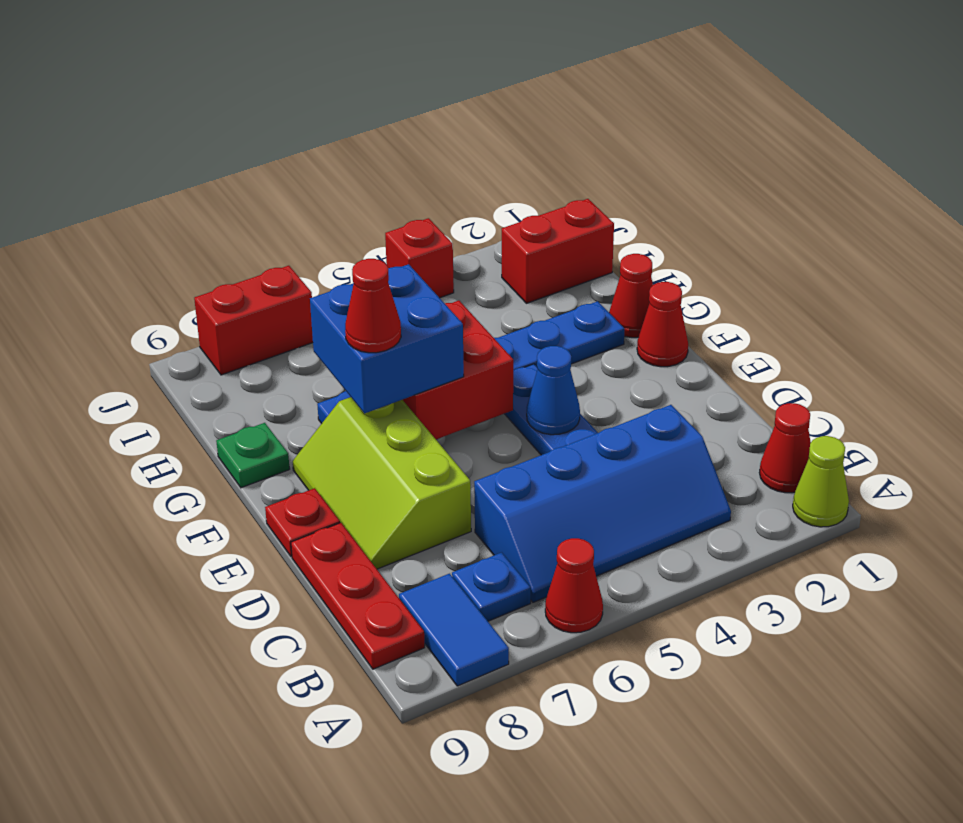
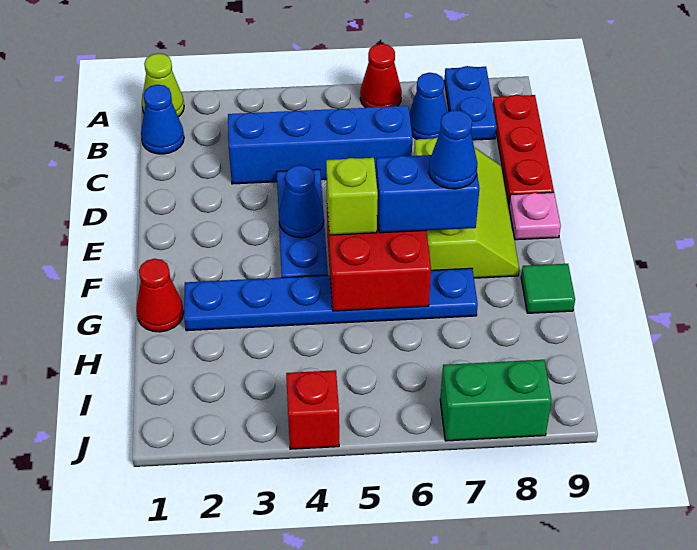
blue tile A8:B8 level 1 -> blue plate A8:B8 level 1
red cone B1 level 1 -> blue cone B1 level 1
blue plate B7 level 1 -> blue cone B7 level 1
red plate E9 level 1 -> pink plate E9 level 1
red cone F1 level 1 -> none
none -> lime brick F5 level 3
blue brick F6:G7 level 3 -> blue brick F6:F7 level 3
red cone F7 level 4 -> blue cone F7 level 4
green plate G9 level 1 -> green tile G9 level 1
red brick I1:I2 level 1 -> none
red brick J7:J8 level 1 -> green brick J7:J8 level 1

